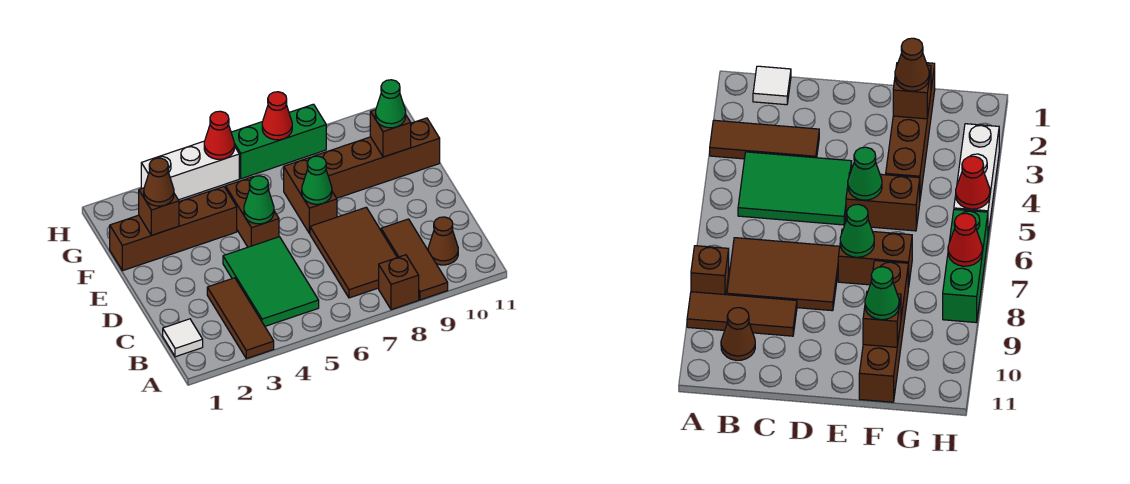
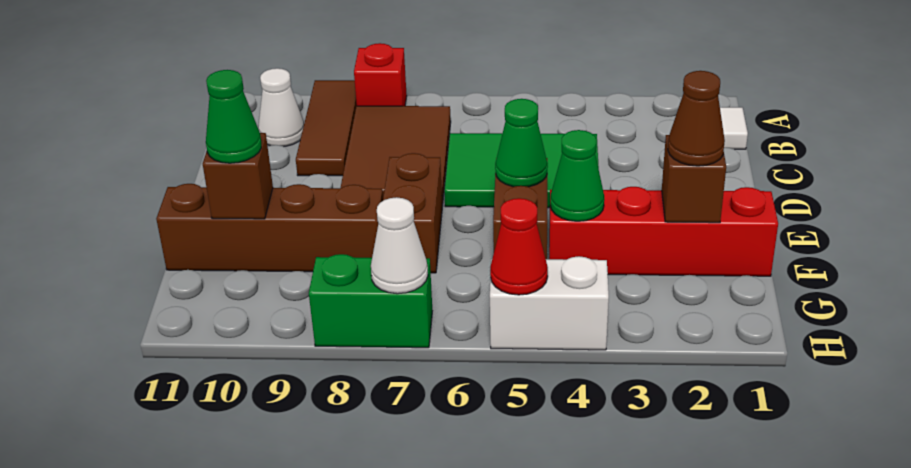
brown tile A3:C3 level 1 -> none
brown brick A8 level 1 -> red brick A8 level 1
green tile B4:D5 level 1 -> green tile C4:D6 level 1
brown cone B10 level 1 -> white cone B10 level 1
green cone E7 level 2 -> green cone F4 level 2
brown brick F1:F4 level 1 -> red brick F1:F4 level 1
white brick H3:H5 level 1 -> white brick H4:H5 level 1
green brick H6:H8 level 1 -> green brick H7:H8 level 1
red cone H7 level 2 -> white cone H7 level 2

